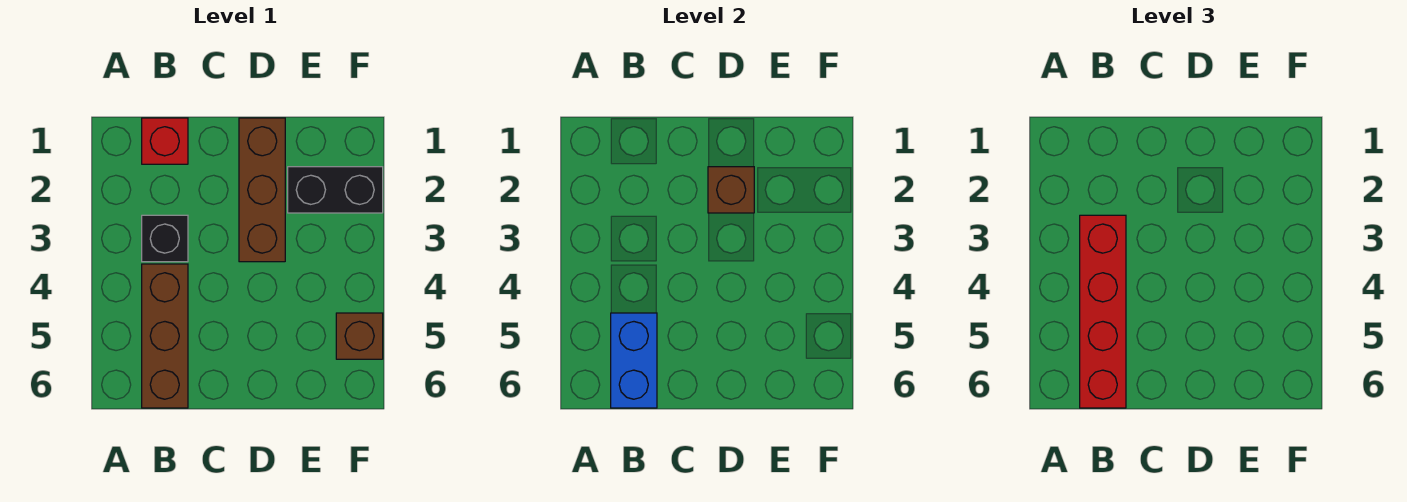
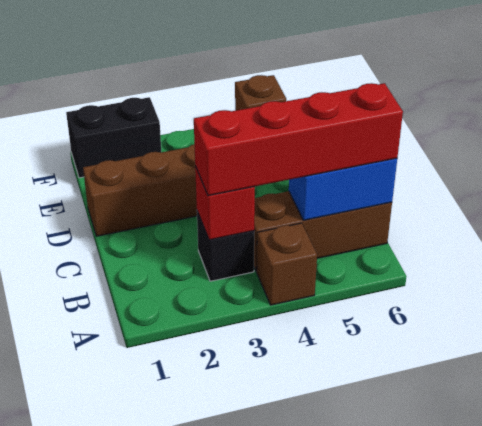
red brick B1 level 1 -> red brick B3 level 2
brown brick D2 level 2 -> brown brick A4 level 1
black brick E2:F2 level 1 -> black brick F1:F2 level 1

